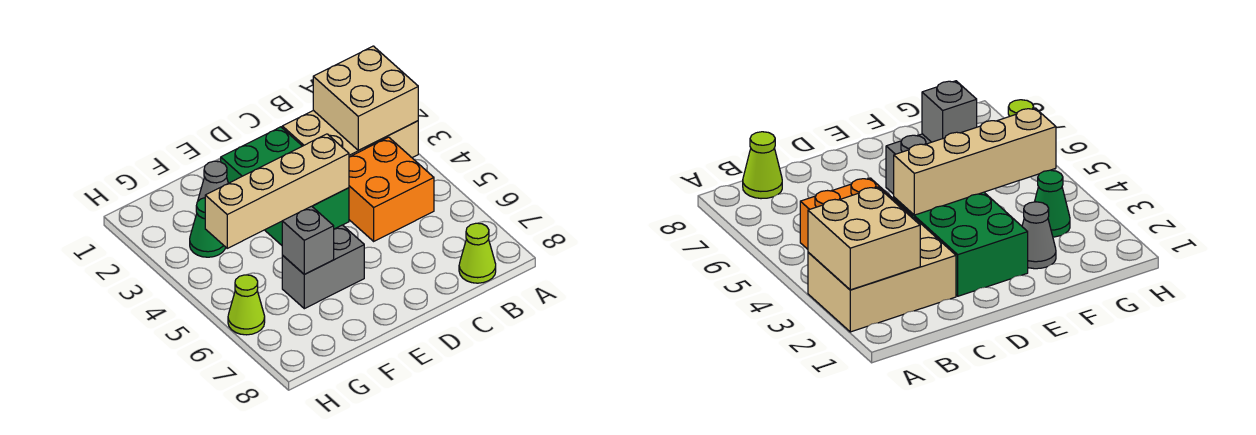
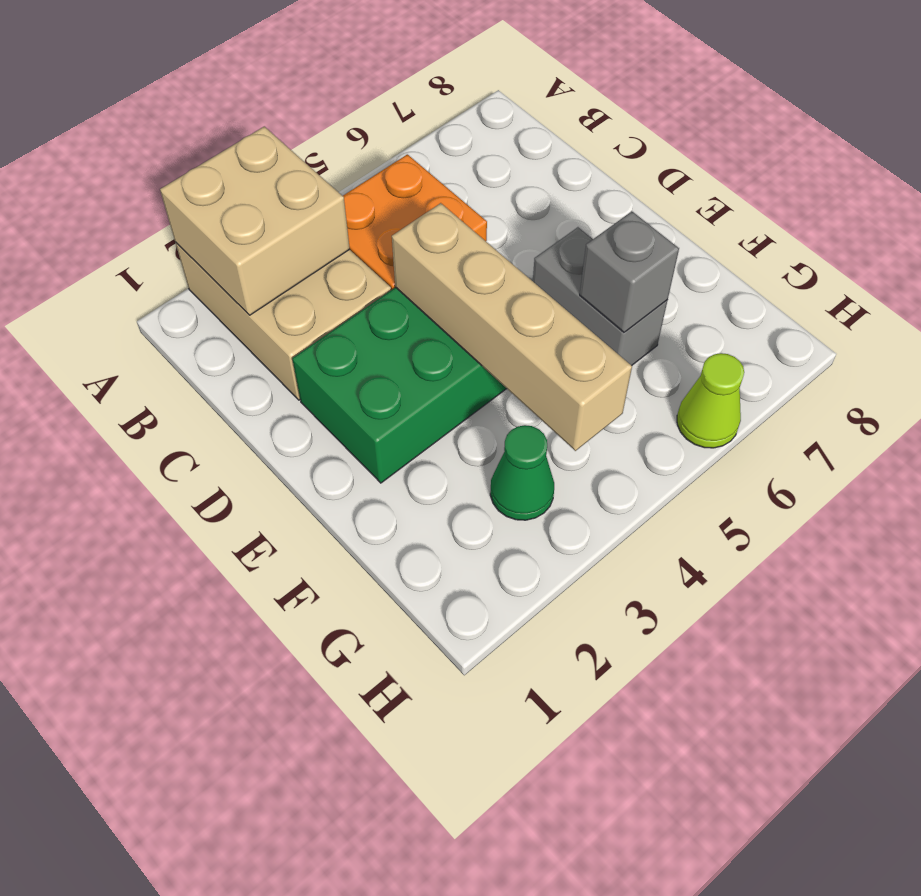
lime cone B8 level 1 -> none
grey cone F2 level 1 -> none

